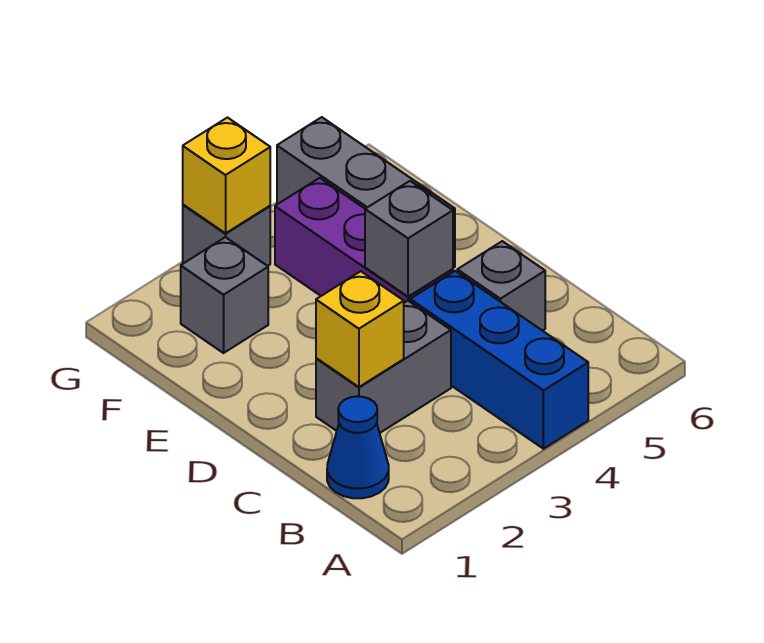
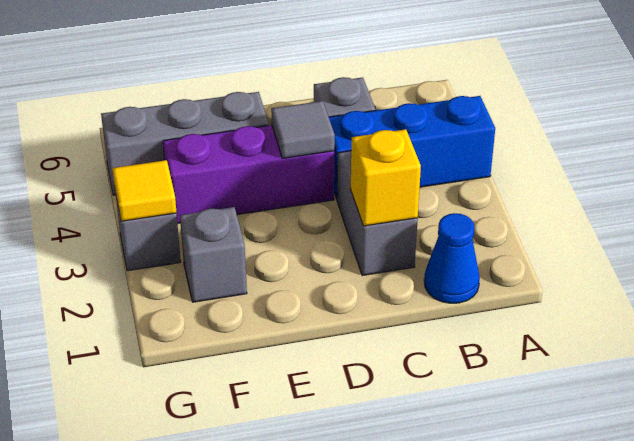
grey brick D4 level 2 -> grey tile D4 level 2
yellow brick G3 level 2 -> yellow tile G3 level 2

